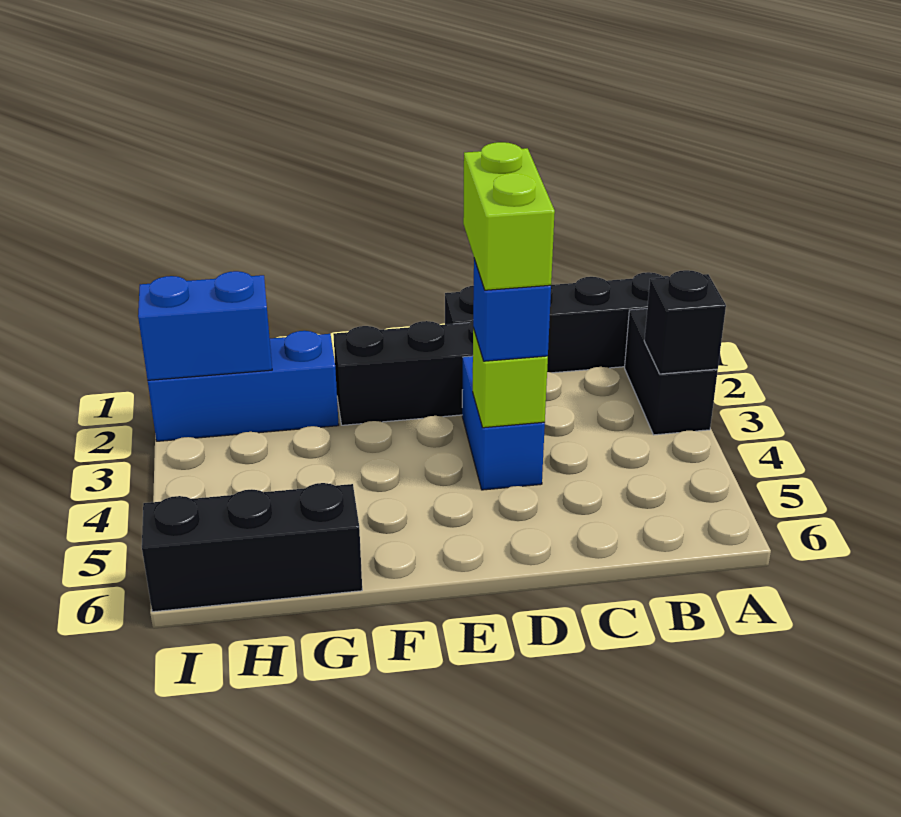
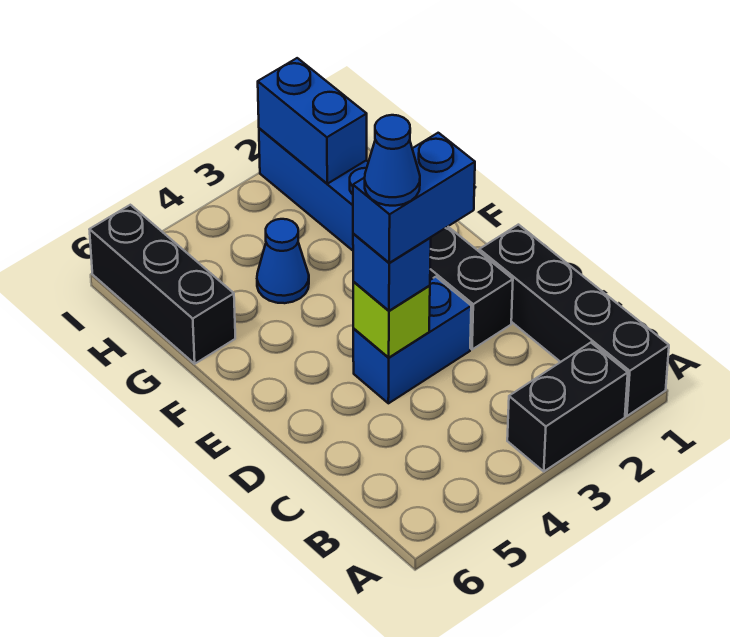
black brick A3 level 2 -> none
lime brick D3:D4 level 4 -> blue brick D3:D4 level 4
none -> blue cone D4 level 5
none -> blue cone G4 level 1

